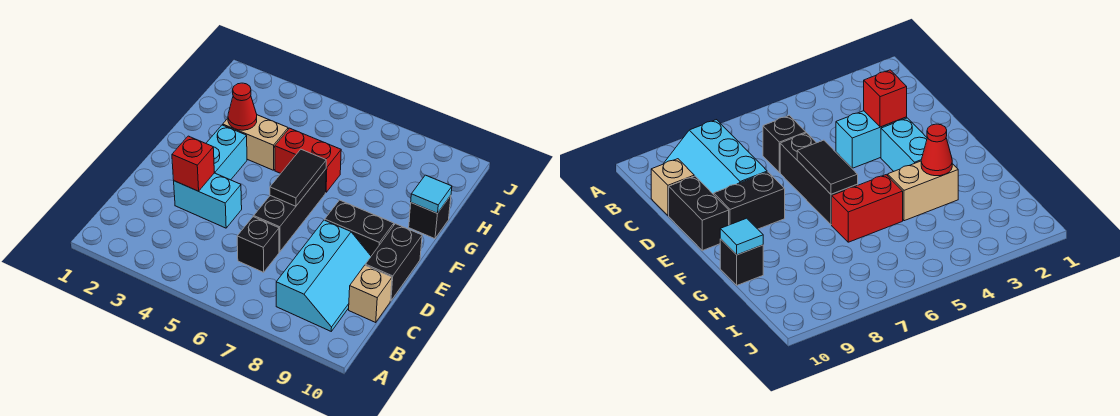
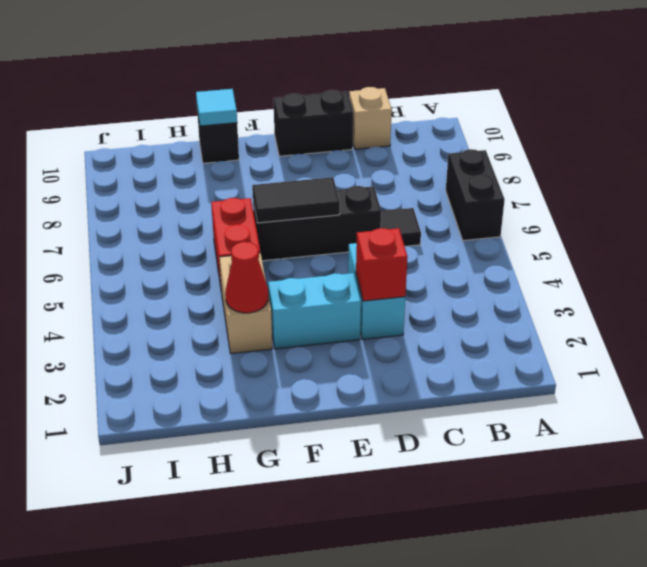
cyan slope B8:D9 level 1 top 8 -> none
black brick C6 level 1 -> black tile C6 level 1
black brick E8:E9 level 1 -> black brick A6:A7 level 1

